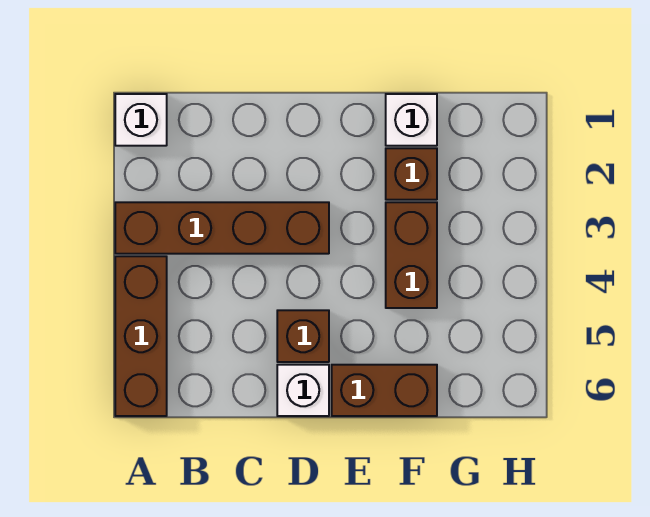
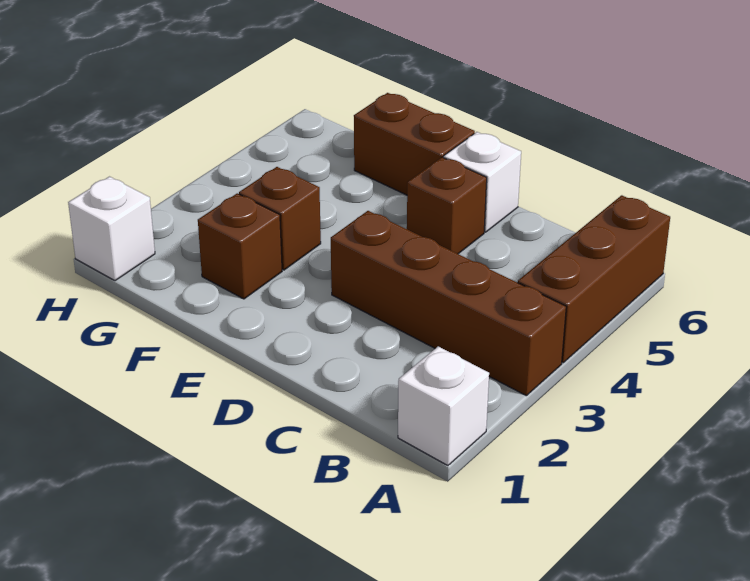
white brick F1 level 1 -> white brick H1 level 1
brown brick F3:F4 level 1 -> brown brick F3 level 1

